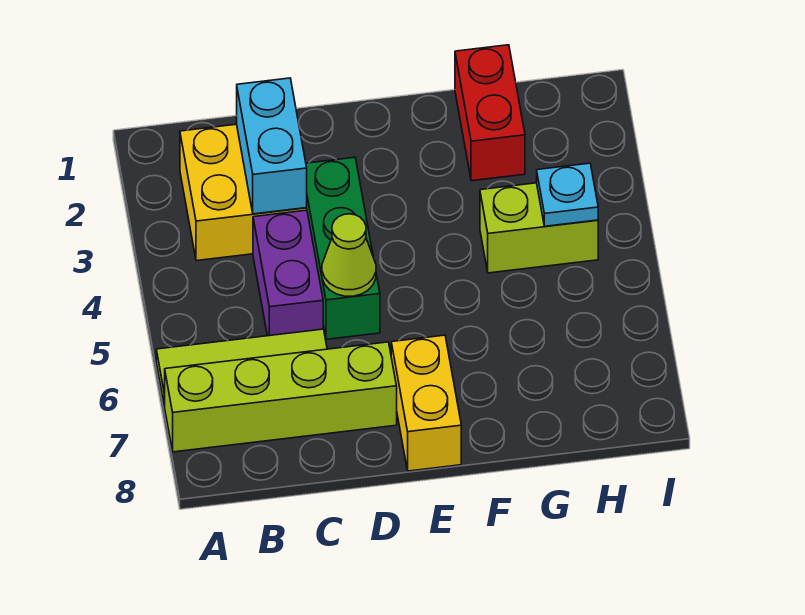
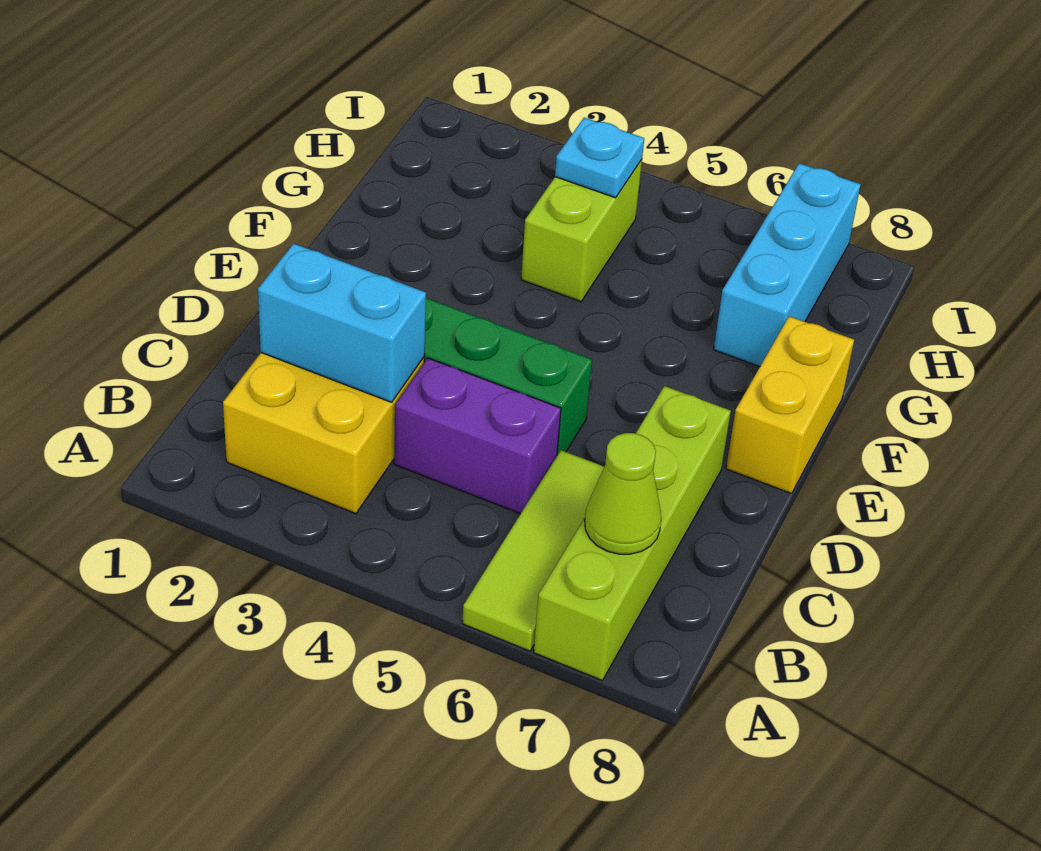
lime cone D5 level 2 -> lime cone B7 level 2
yellow brick E7:E8 level 1 -> yellow brick E8:F8 level 1
red brick G1:G2 level 1 -> none
none -> cyan brick G7:I7 level 1

